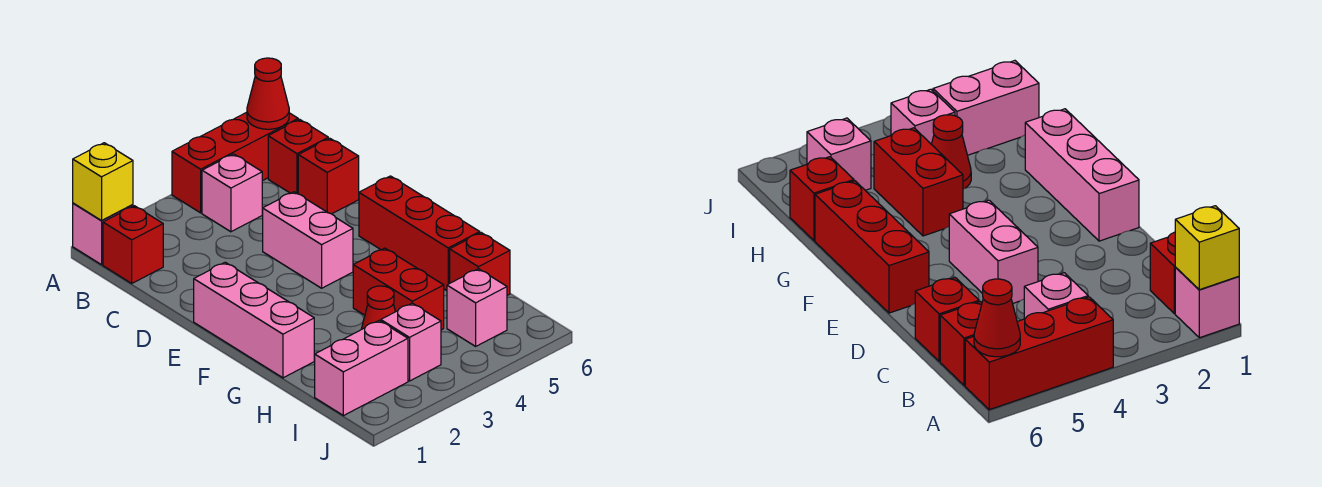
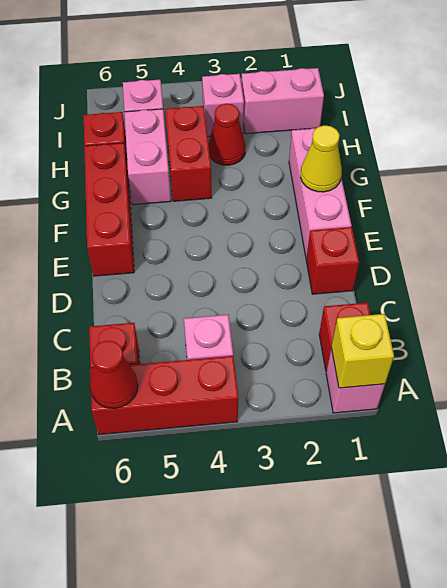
red brick C6 level 1 -> red brick D1 level 1
pink brick D4:E4 level 1 -> pink brick G5:H5 level 1
none -> yellow cone F1 level 2

